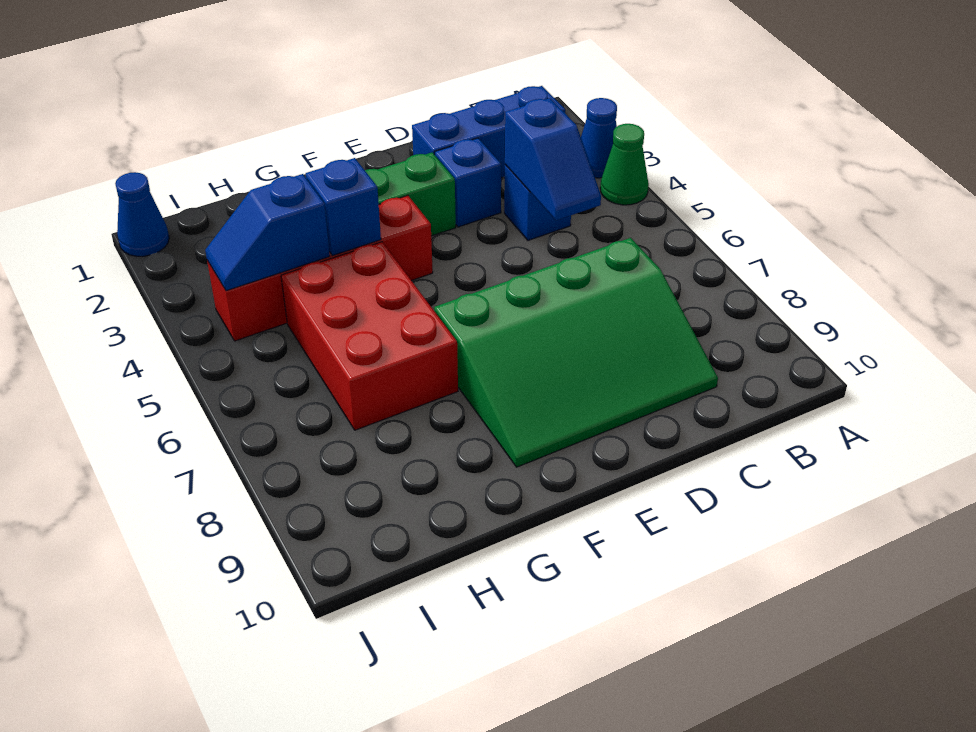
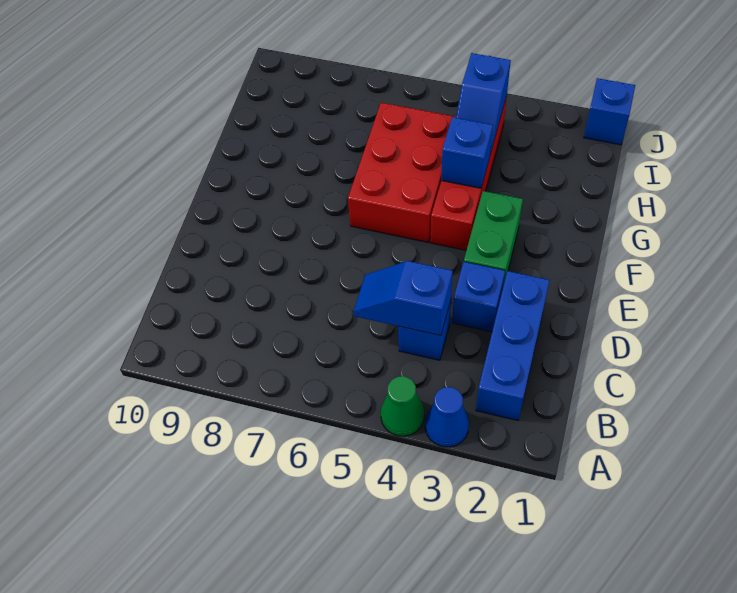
green slope C7:F9 level 1 top 7 -> none
red brick G5:H7 level 1 -> red brick F5:H6 level 1
blue slope H4:I4 level 2 top H -> blue slope H4:I4 level 2 top I
blue cone J1 level 1 -> blue brick J1 level 1

